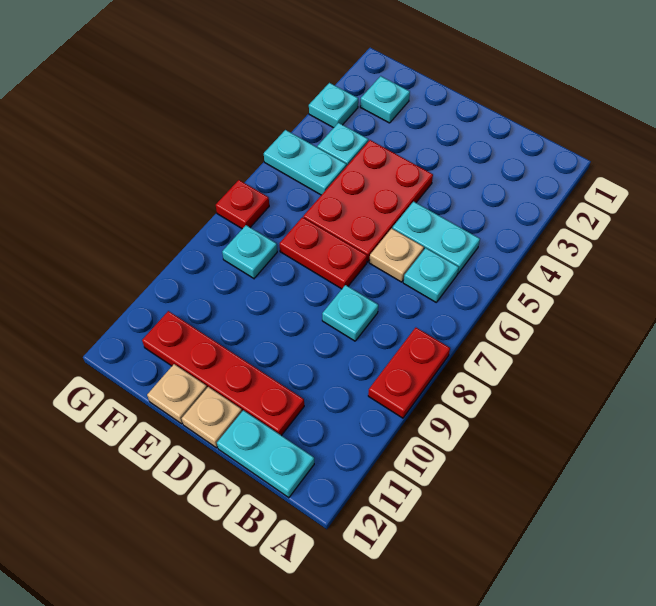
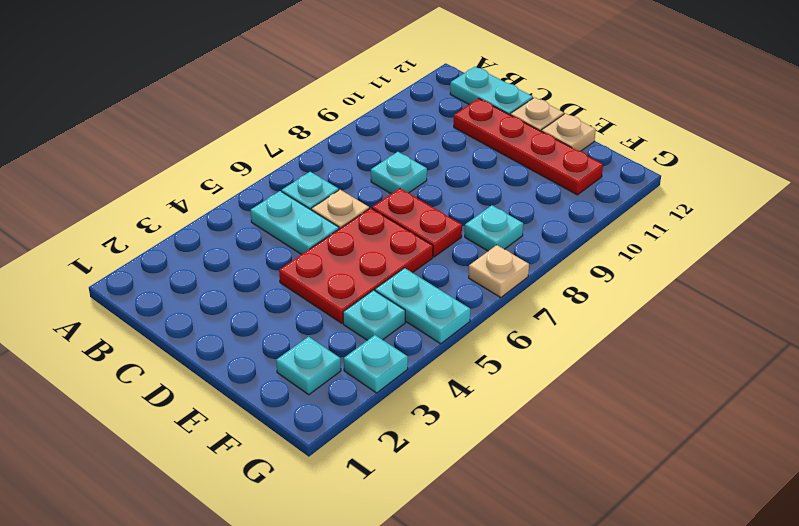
red plate A8:A9 level 1 -> none
red plate G7 level 1 -> tan plate G7 level 1

